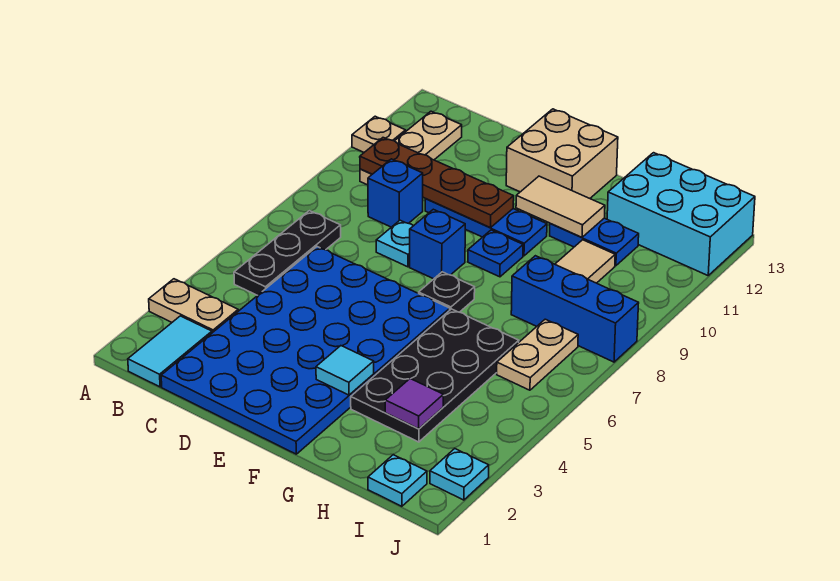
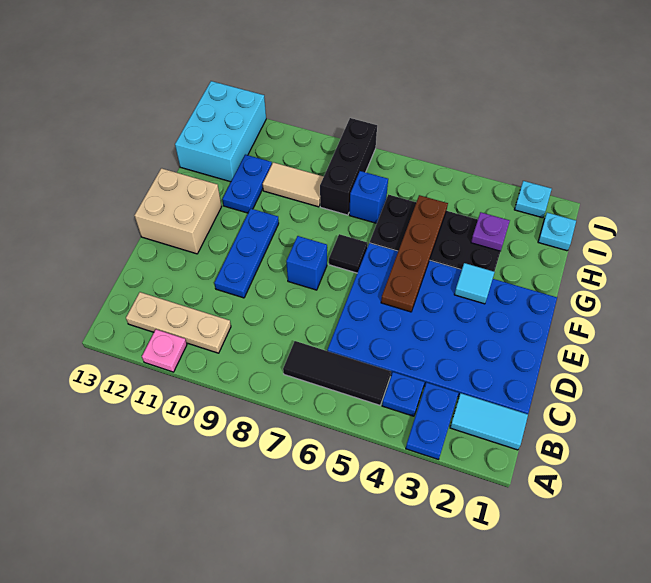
tan plate A3:B3 level 1 -> blue plate A3:B3 level 1
tan plate A11 level 1 -> pink plate A11 level 1
black plate B5:B7 level 1 -> black tile B5:B7 level 1
brown plate B10:E10 level 2 -> brown plate E5:H5 level 2
blue brick C9 level 1 -> blue brick H7 level 1
cyan plate D8 level 1 -> none
black plate F7 level 1 -> black tile F7 level 1
blue plate F9 level 1 -> blue plate B4 level 1
tan tile F11:G11 level 2 -> none
purple tile H3 level 2 -> purple plate H3 level 2
blue brick H8:J8 level 1 -> black brick H8:J8 level 1
tan plate I6:I7 level 1 -> none

